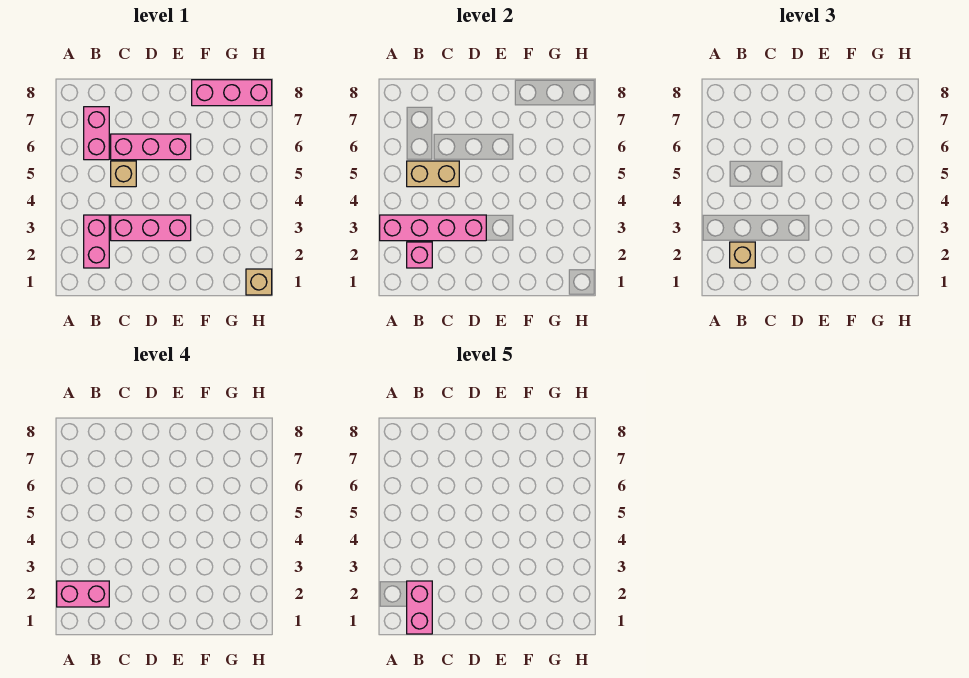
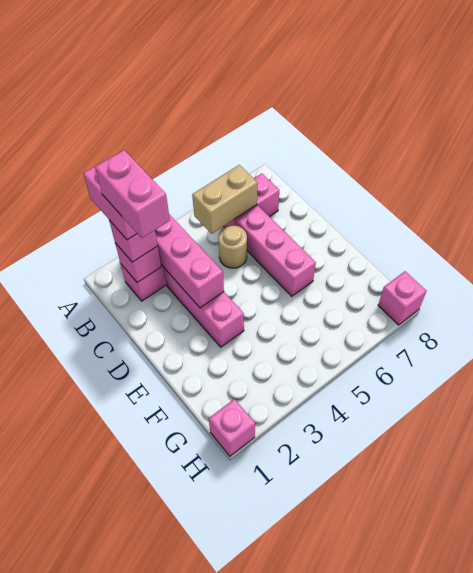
pink brick B1:B2 level 5 -> pink brick B2:C2 level 5
tan brick B2 level 3 -> pink brick B2 level 3
tan brick B5:C5 level 2 -> tan brick B5:B6 level 2
tan brick C5 level 1 -> tan round brick C5 level 1
pink brick F8:H8 level 1 -> pink brick H8 level 1
tan brick H1 level 1 -> pink brick H1 level 1

